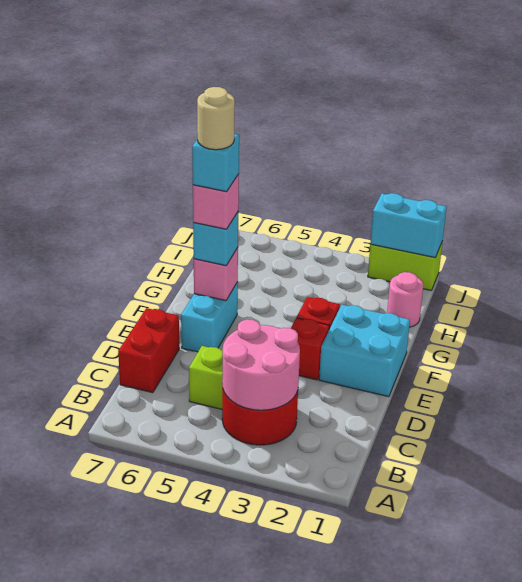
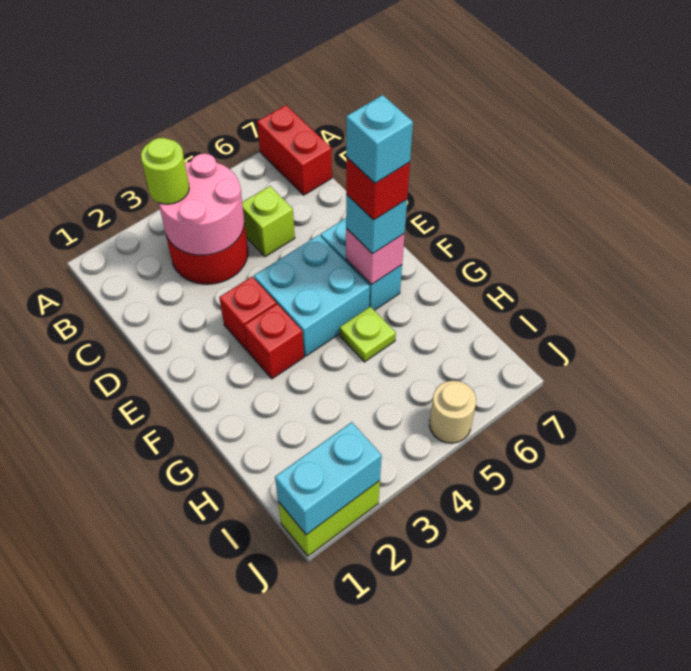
none -> lime round brick B3 level 3
red brick C7:D7 level 1 -> red brick A7:B7 level 1
cyan brick E1:F2 level 1 -> cyan brick E4:F5 level 1
pink brick F6 level 4 -> red brick F6 level 4
tan round brick F6 level 6 -> tan round brick J5 level 1
none -> lime plate G5 level 1
pink round brick H1 level 1 -> none

